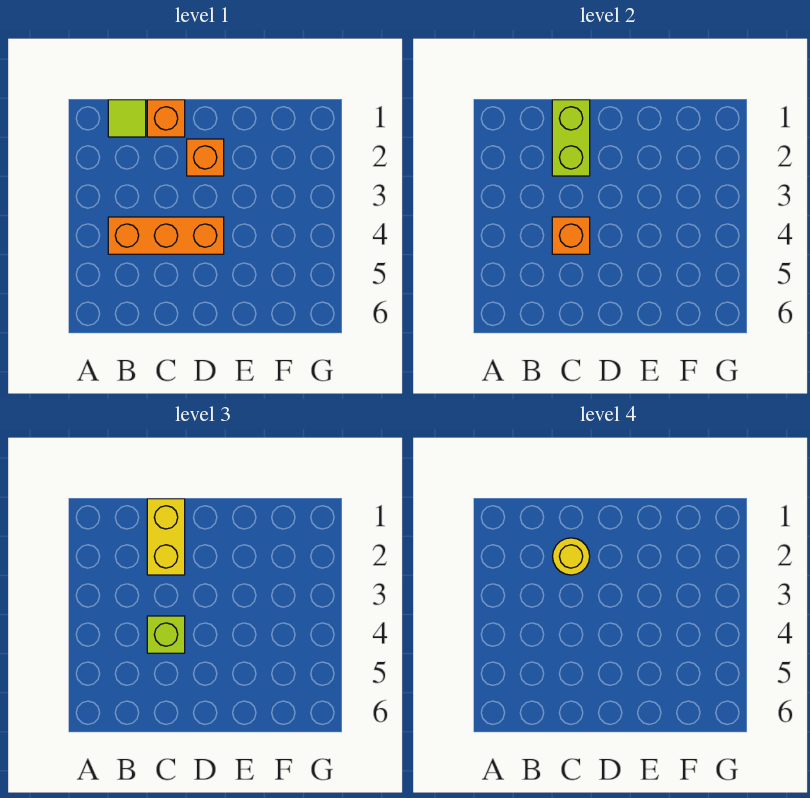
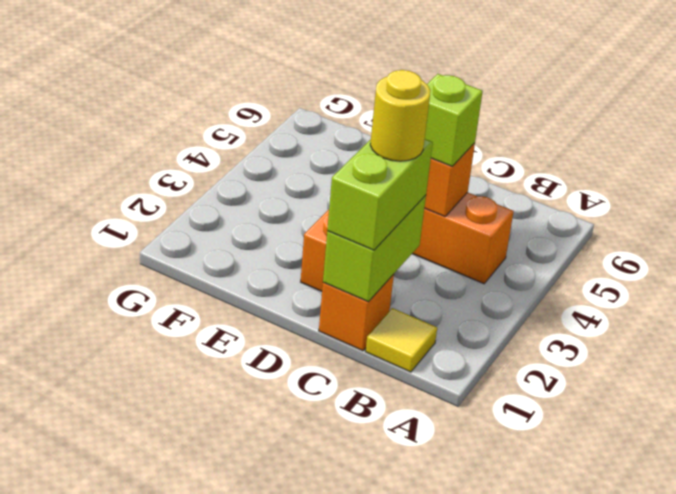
lime tile B1 level 1 -> yellow tile B1 level 1
yellow brick C1:C2 level 3 -> lime brick C1:C2 level 3

